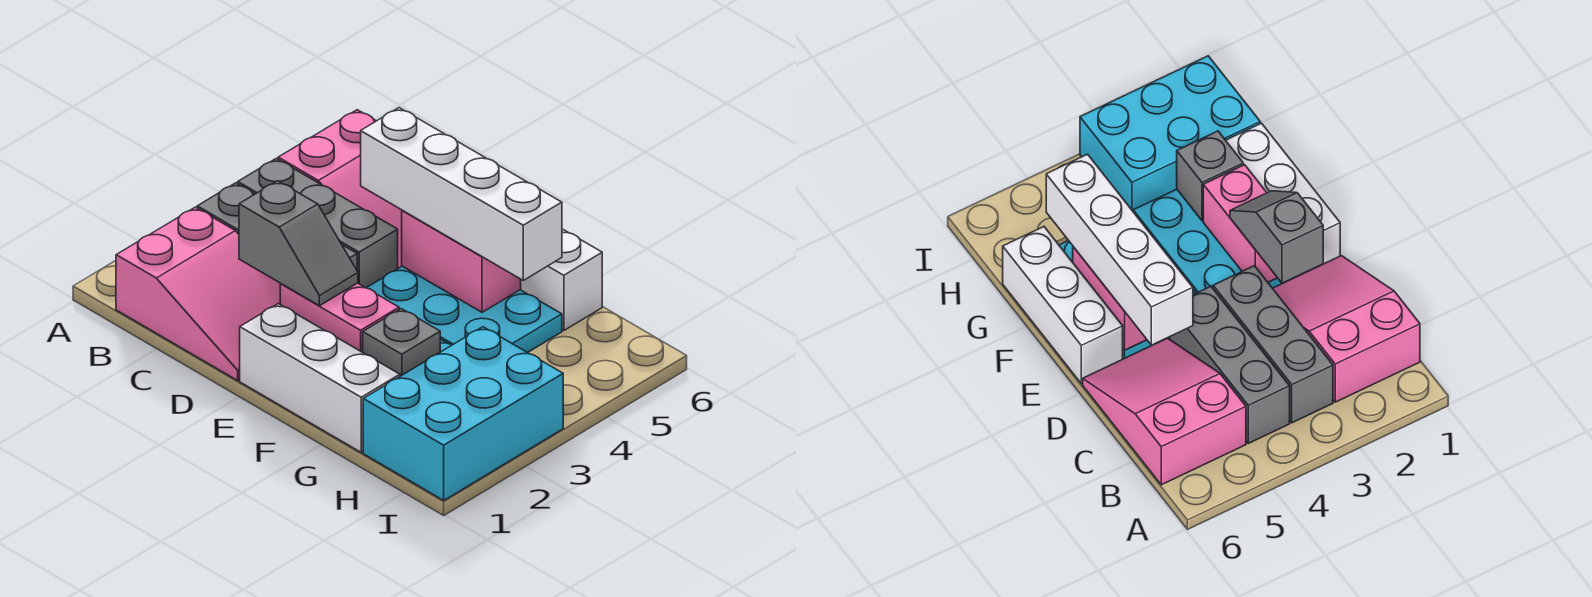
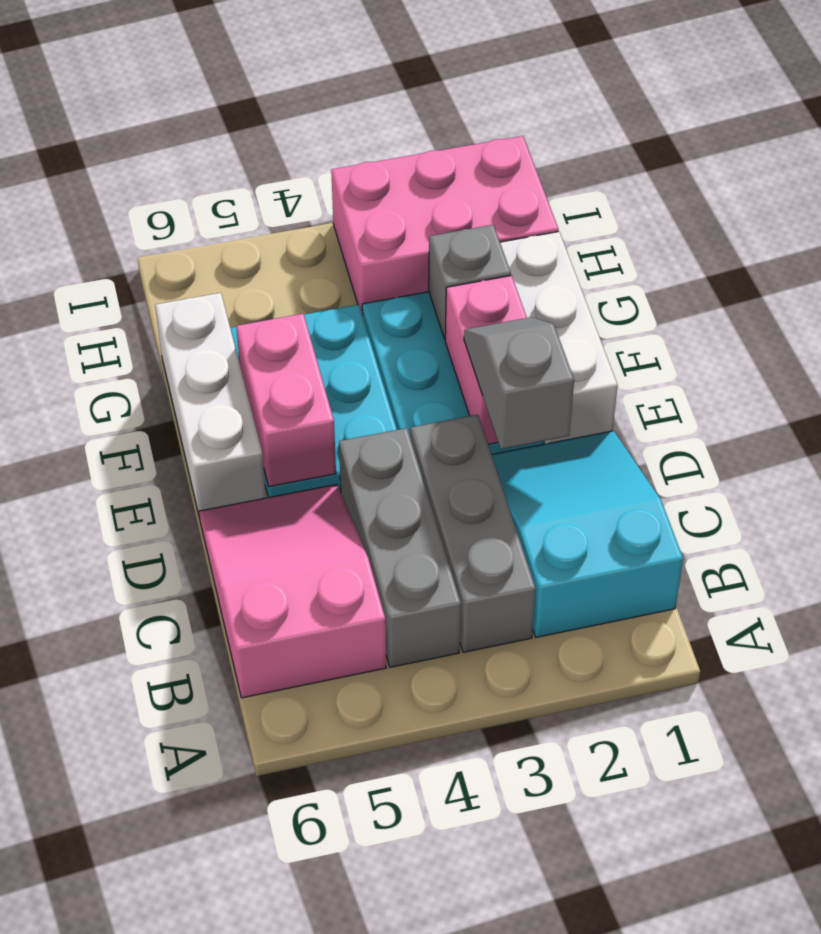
pink slope B1:D2 level 1 top B -> cyan slope B1:D2 level 1 top B
white brick D5:G5 level 3 -> none
cyan brick H1:I3 level 1 -> pink brick H1:I3 level 1

